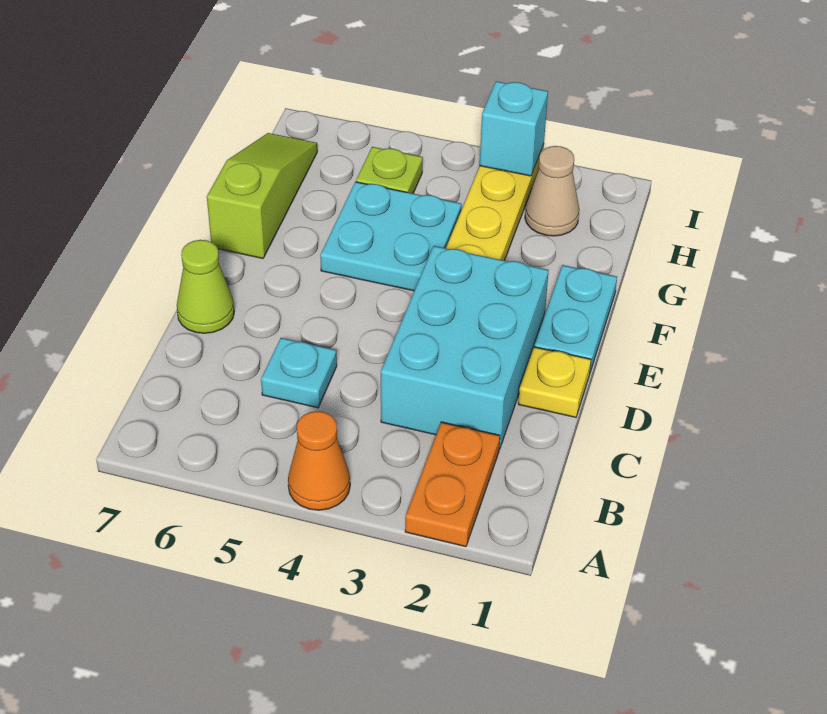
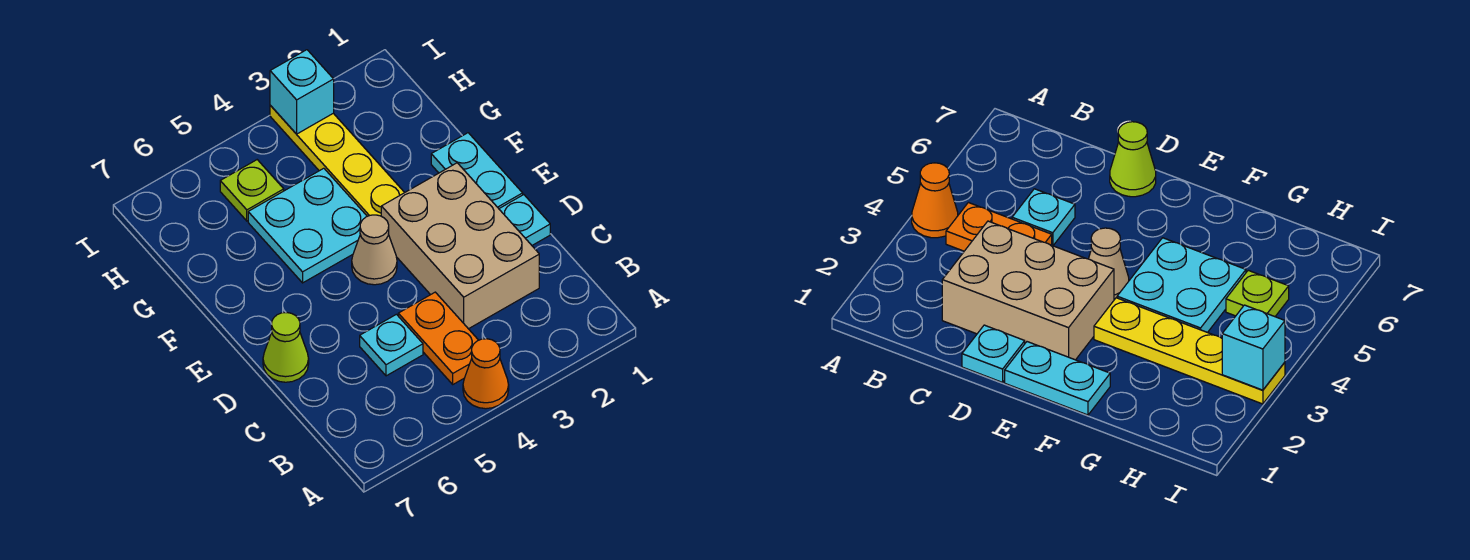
orange plate A2:B2 level 1 -> orange plate B4:C4 level 1
cyan brick C2:E3 level 1 -> tan brick C2:E3 level 1
yellow plate D1 level 1 -> cyan plate D1 level 1
lime slope F7:H7 level 1 top F -> none
tan cone H2 level 1 -> tan cone E4 level 1

